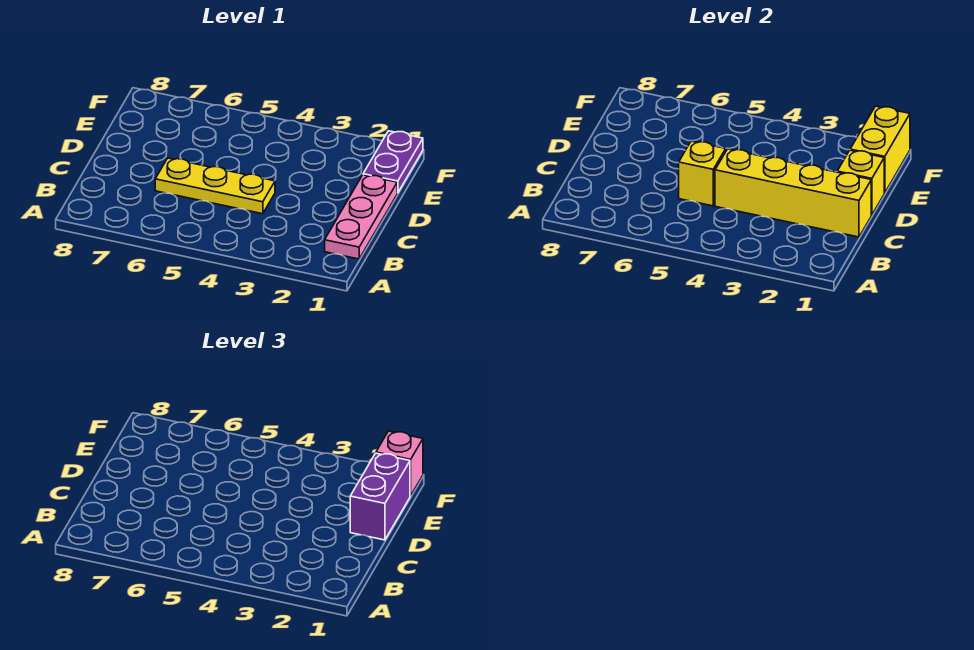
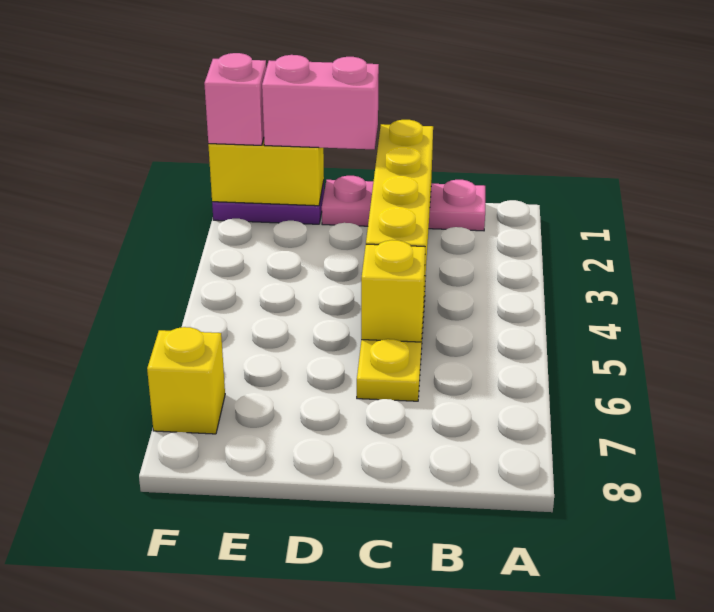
yellow brick D1 level 2 -> yellow brick F7 level 1
purple brick D1:E1 level 3 -> pink brick D1:E1 level 3

